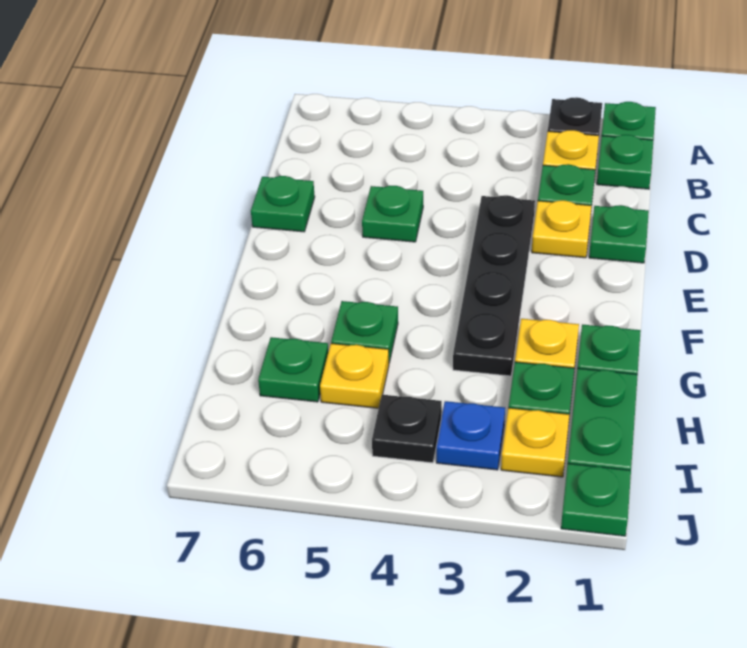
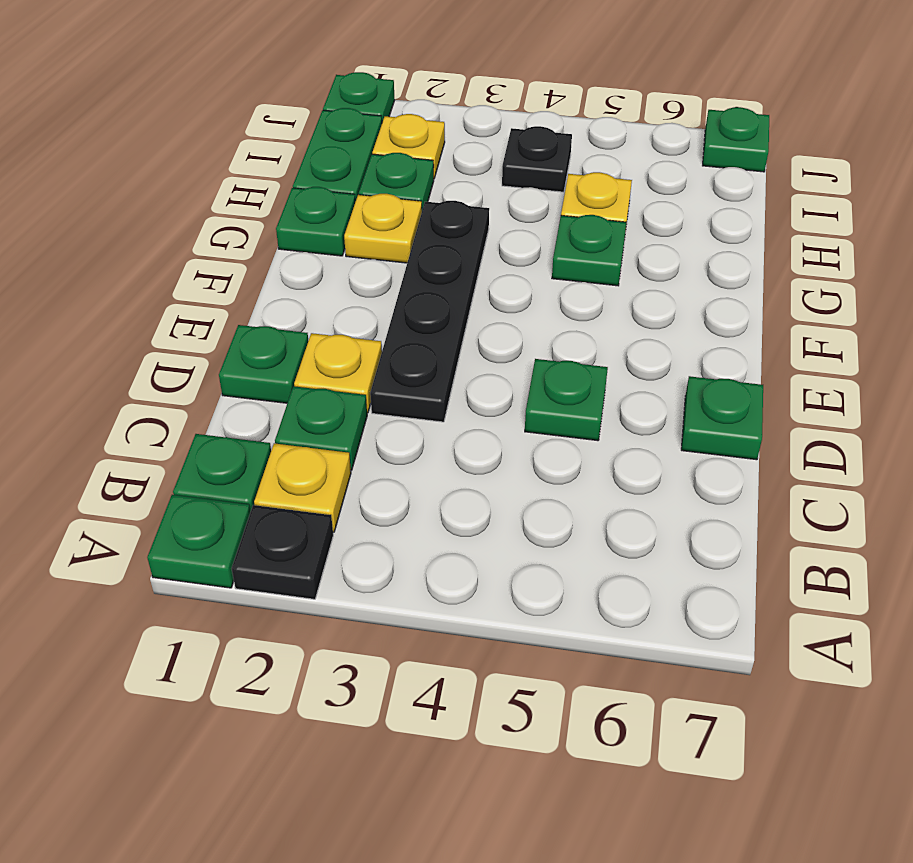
green plate H6 level 1 -> green plate J7 level 1
blue plate I3 level 1 -> none

